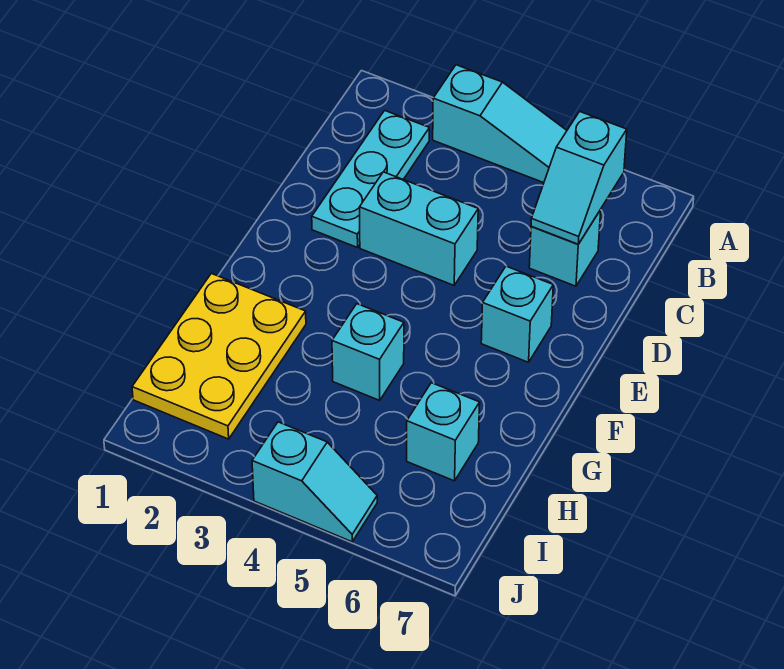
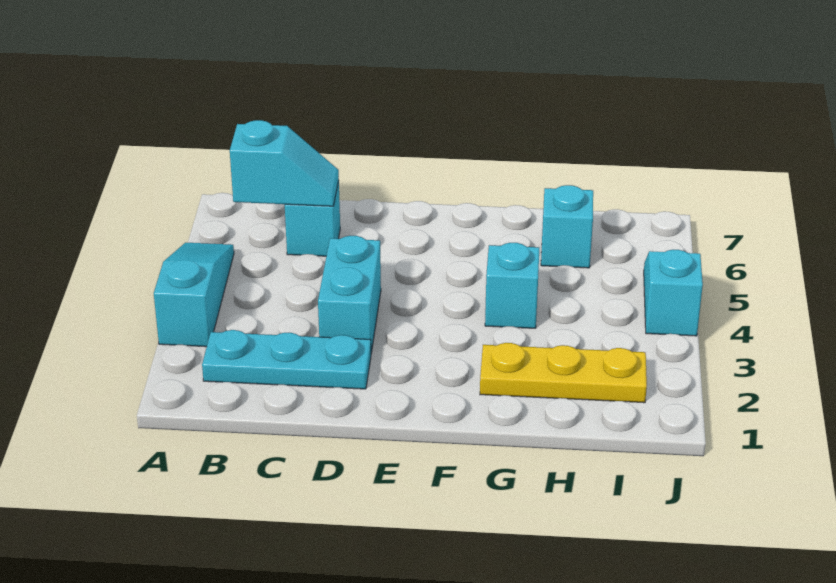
cyan brick E6 level 1 -> none
yellow plate G1:I2 level 1 -> yellow plate G2:I2 level 1

